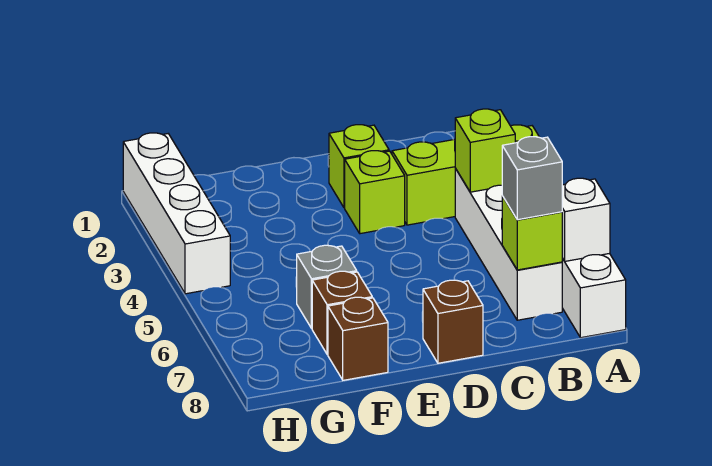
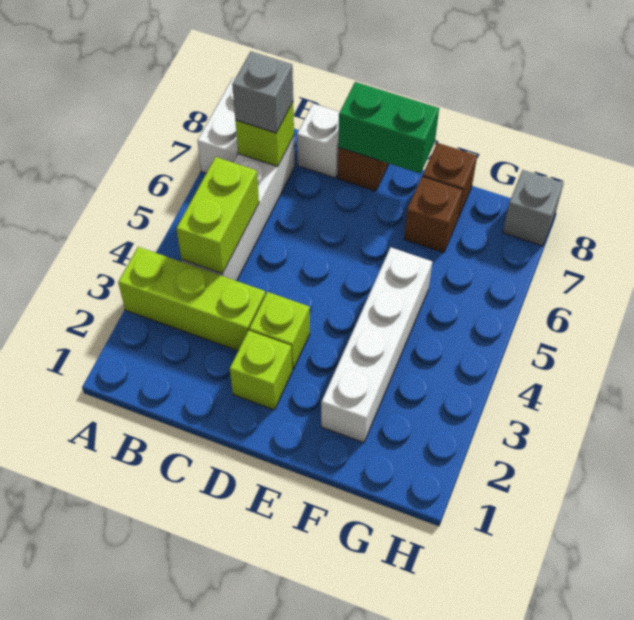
white brick A7 level 2 -> white brick C8 level 1
lime brick B4 level 2 -> lime brick B4:B5 level 2
none -> green brick D8:E8 level 2
grey brick F6 level 1 -> grey brick H8 level 1
white brick H1:H4 level 1 -> white brick F2:F5 level 1

